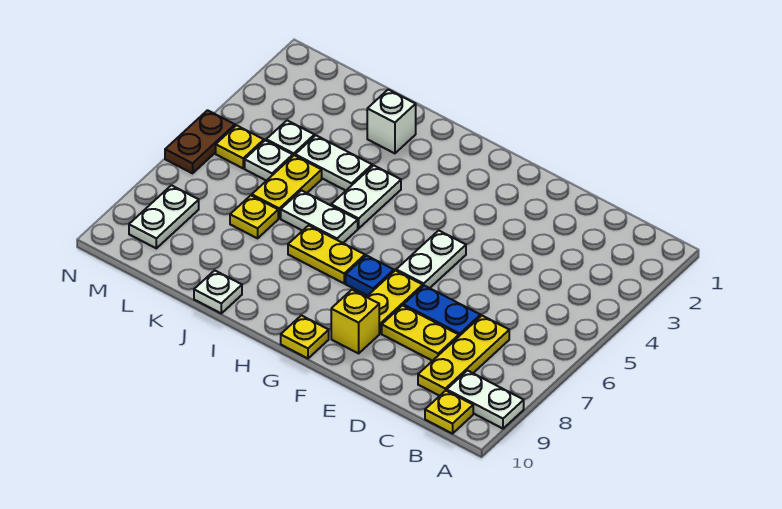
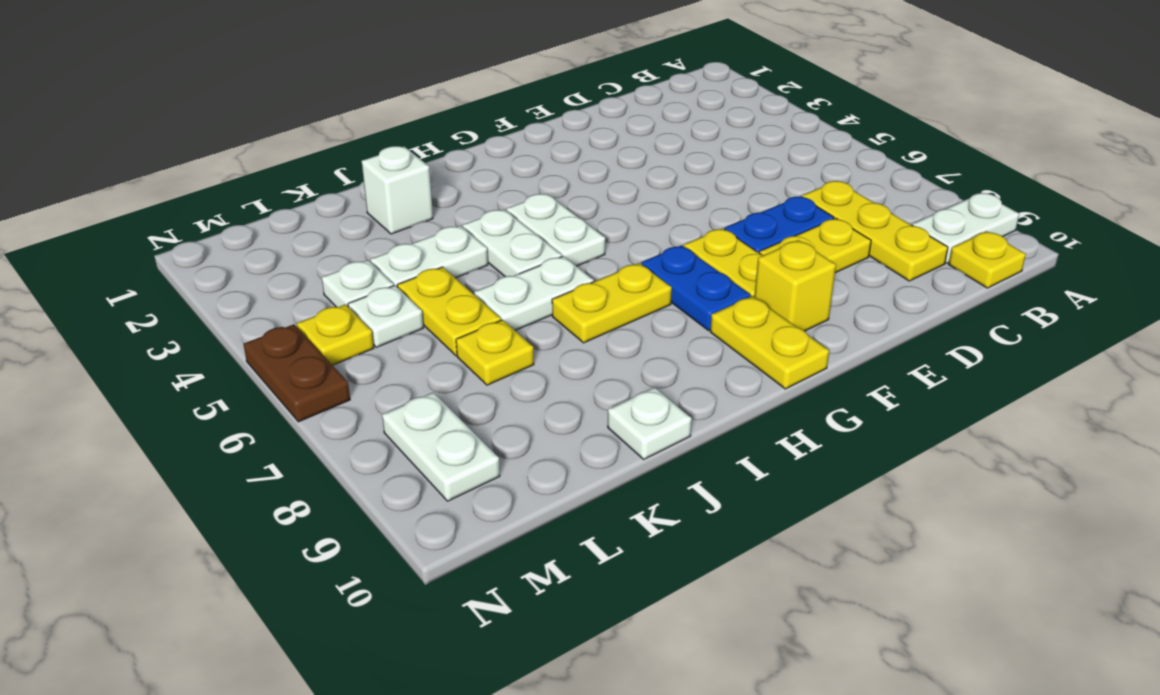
white plate F5:F6 level 1 -> white plate H4:H5 level 1
blue plate G7 level 1 -> blue plate G7:G8 level 1
yellow plate G10 level 1 -> yellow plate G9:G10 level 1

